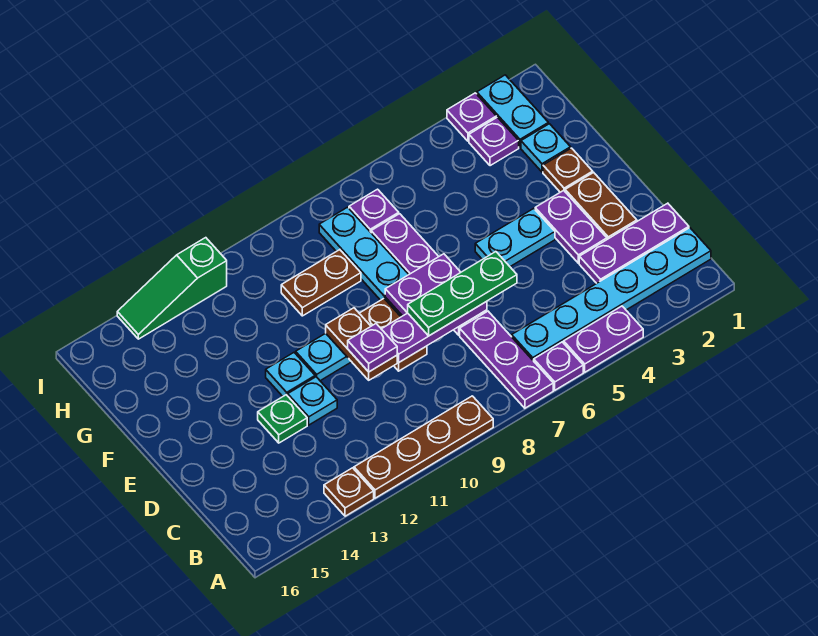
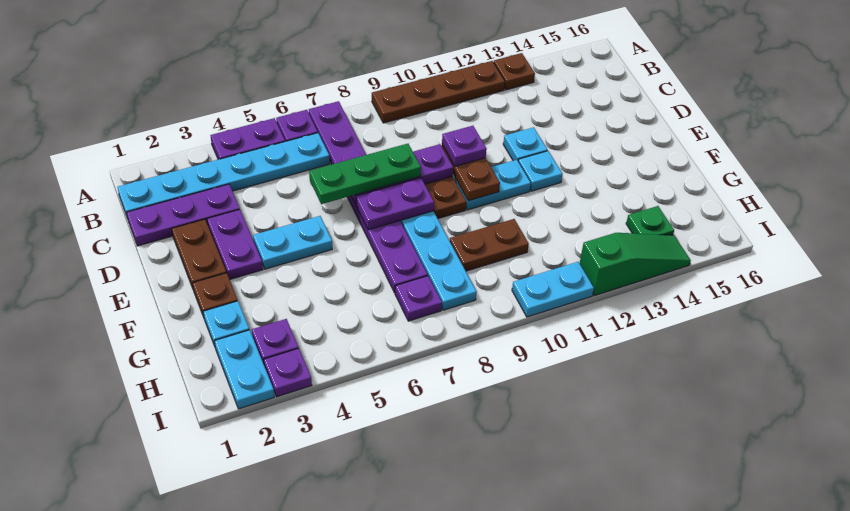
green plate D13 level 1 -> green plate H14 level 1
none -> cyan plate I10:I11 level 1

